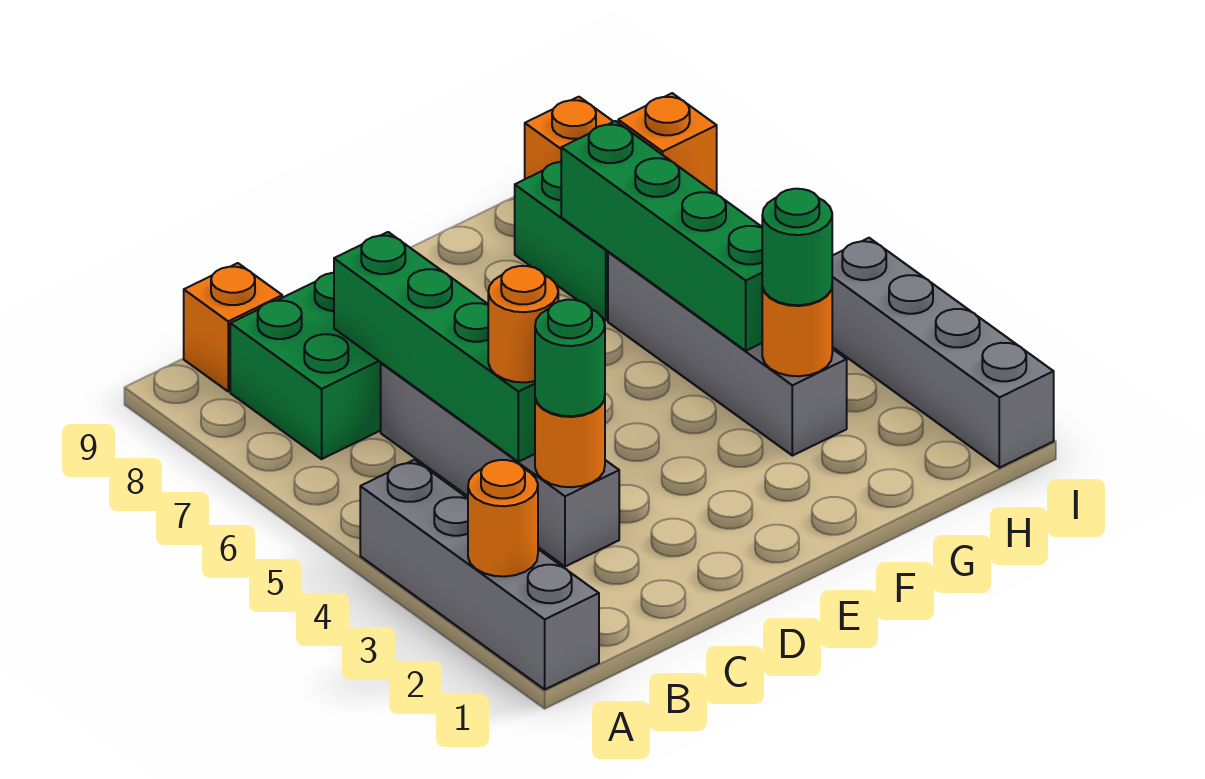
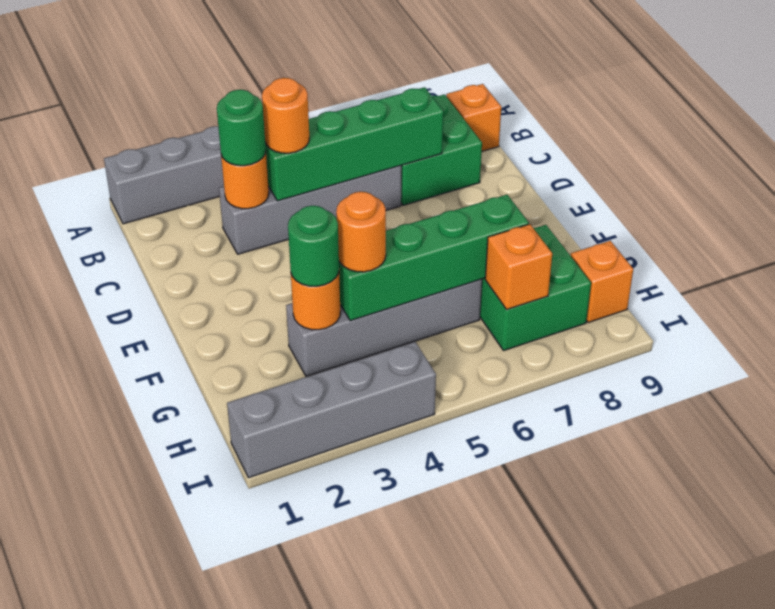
orange round brick A2 level 2 -> orange round brick G4 level 3

